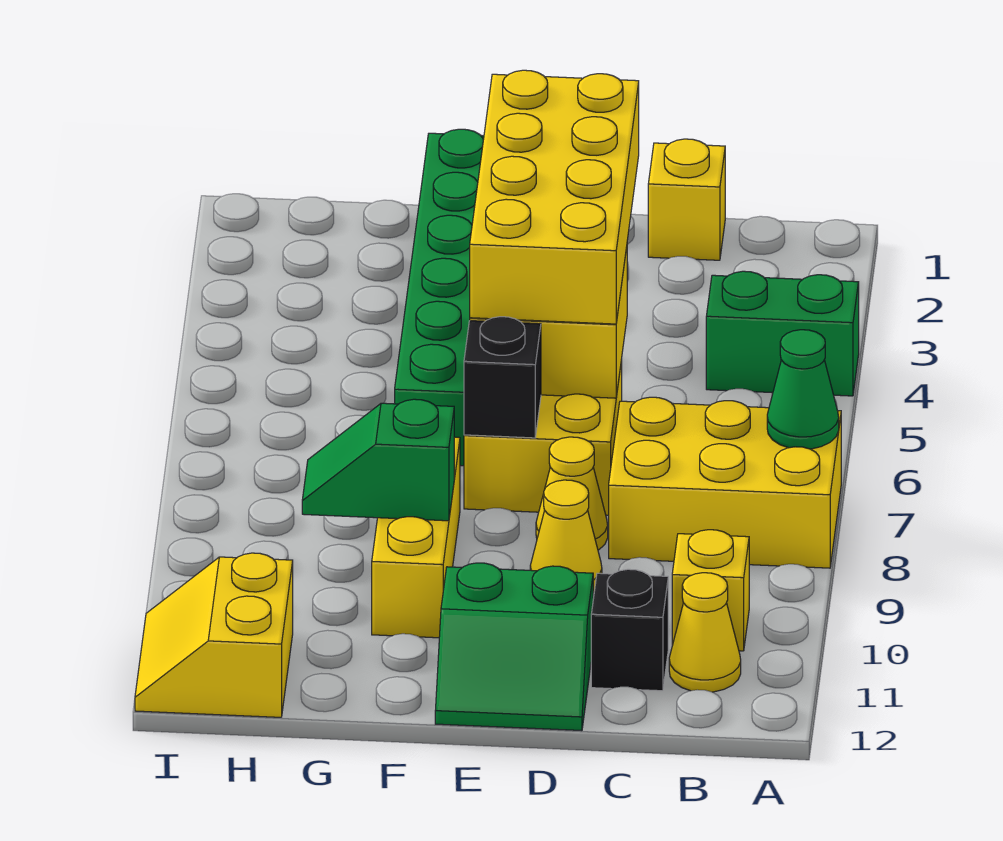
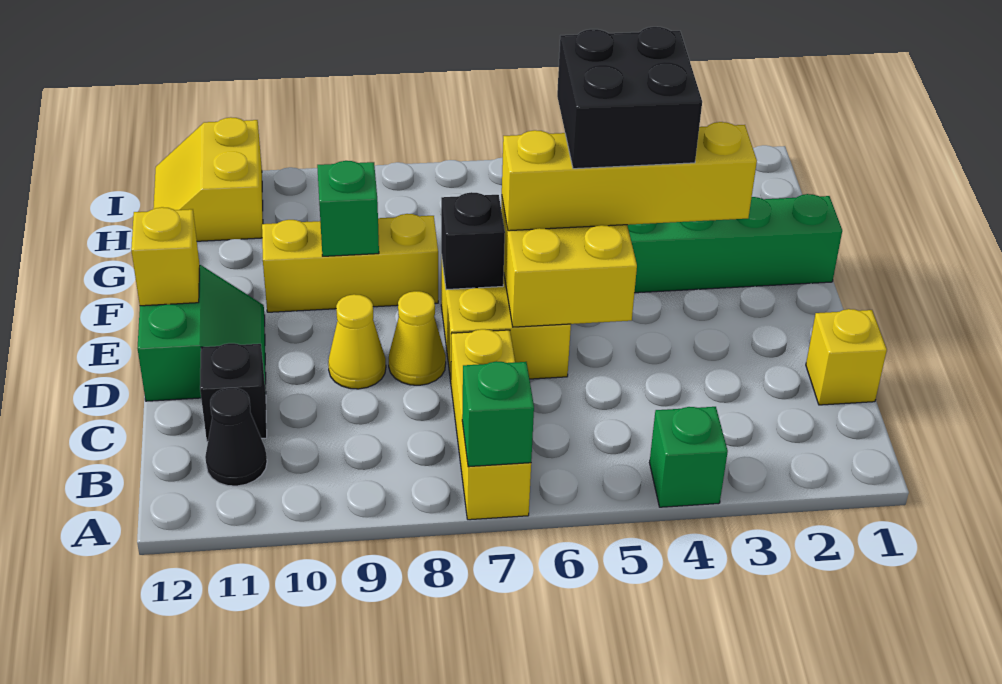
green brick A4:B4 level 1 -> green brick A4 level 1
yellow brick A7:C8 level 1 -> yellow brick A7:C7 level 1
green cone A7 level 2 -> green brick A7 level 2
yellow brick B10 level 1 -> yellow brick E12 level 2
yellow cone B11 level 1 -> black cone B11 level 1
yellow brick D3:E6 level 3 -> yellow brick E3:E6 level 3
green slope D11:E12 level 1 top 11 -> green slope D11:E12 level 1 top 12
none -> black brick E4:F5 level 4
yellow slope H11:I12 level 1 top H -> yellow slope H11:I12 level 1 top 11

